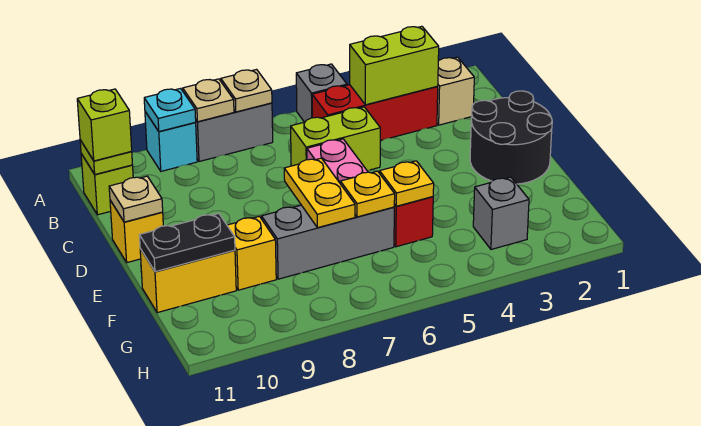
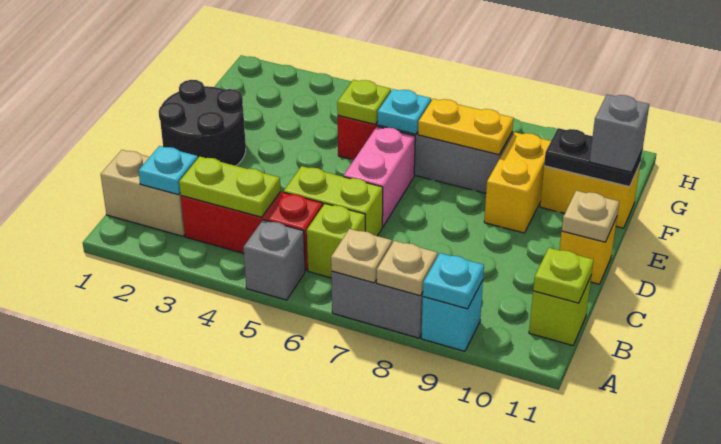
tan brick B2 level 1 -> tan brick B1:B2 level 1
none -> cyan plate B2 level 2
lime brick B3:B4 level 2 -> lime plate B3:B4 level 2
lime brick B11 level 3 -> lime brick B6 level 1
yellow plate E7:F7 level 2 -> yellow plate F7:F8 level 2
yellow plate F5 level 2 -> lime plate F5 level 2
yellow plate F6 level 2 -> cyan plate F6 level 2
yellow brick F9 level 1 -> yellow brick E9:F9 level 1
grey brick G3 level 1 -> grey brick F11 level 3

